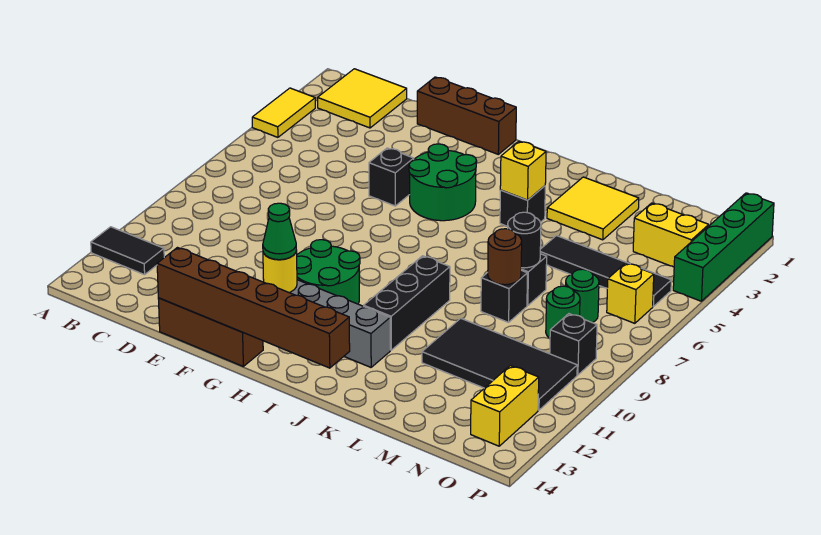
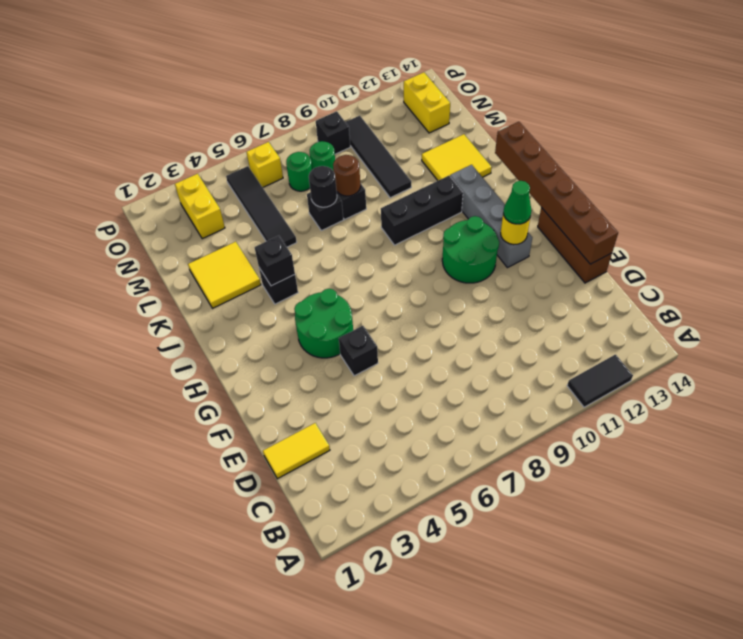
yellow tile A3:A4 level 1 -> yellow tile D1:D2 level 1
black tile A12:B12 level 1 -> black tile A11:A12 level 1
yellow tile B1:C2 level 1 -> yellow tile K12:L13 level 1
brown brick E1:G1 level 1 -> none
yellow brick J4 level 2 -> black brick J4 level 2
black tile L10:O11 level 1 -> black tile L10:O10 level 1
yellow brick O12:O13 level 1 -> yellow brick N13:O13 level 1
green brick P1:P4 level 1 -> none

